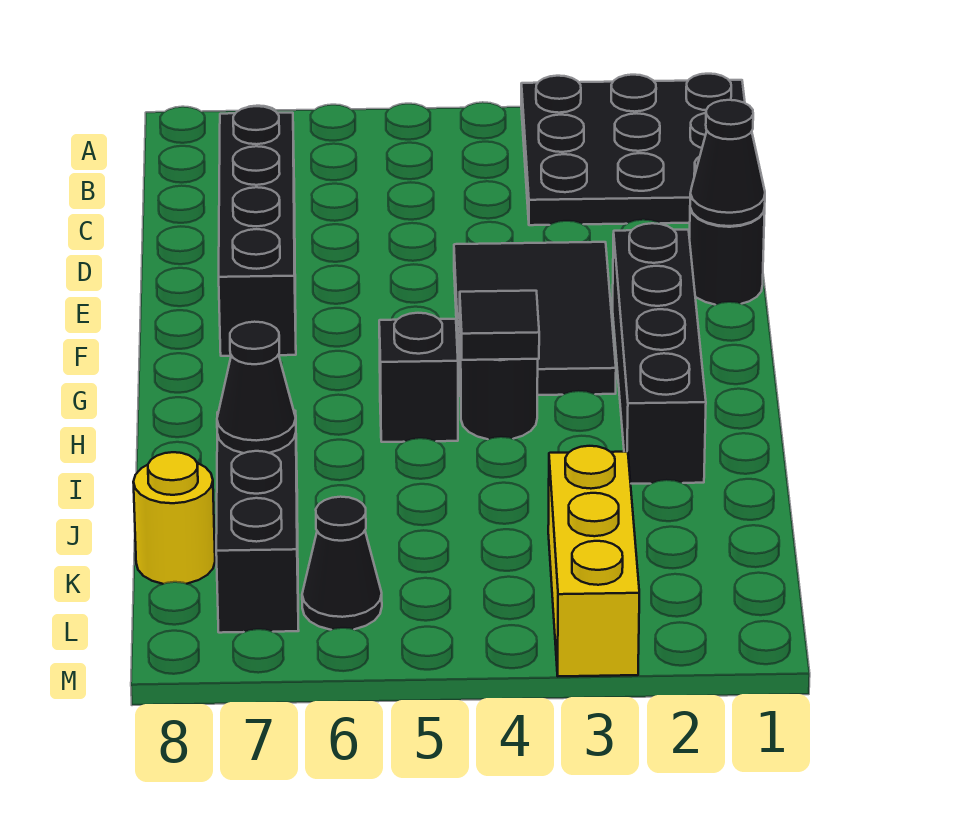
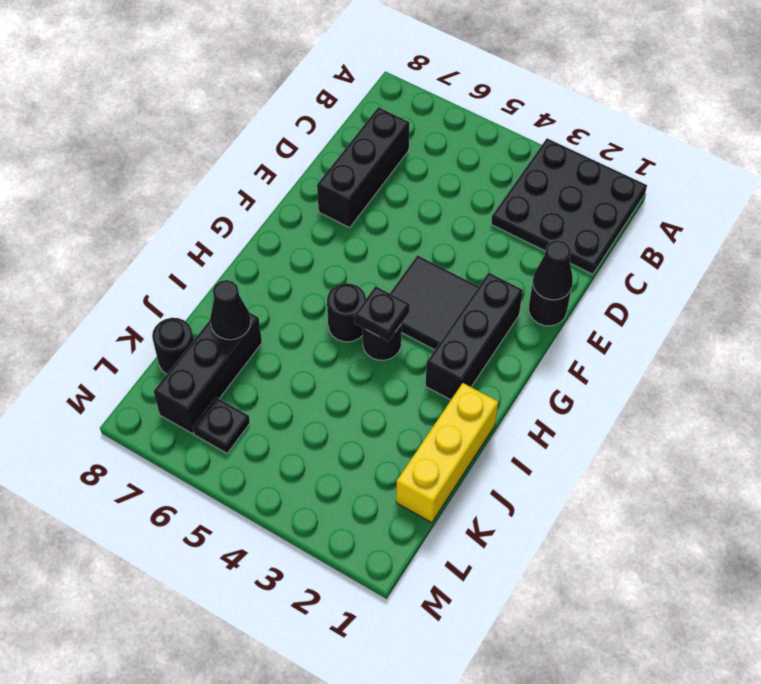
black brick C7:F7 level 1 -> black brick C7:E7 level 1
black tile E3:G4 level 1 -> black tile F3:G4 level 1
black brick F2:I2 level 1 -> black brick F2:H2 level 1
black tile H4 level 2 -> black plate H4 level 2
black brick H5 level 1 -> black round brick H5 level 1
yellow brick K3:M3 level 1 -> yellow brick I1:K1 level 1
yellow round brick K8 level 1 -> black round brick K8 level 1
black cone L6 level 1 -> black plate L6 level 1

